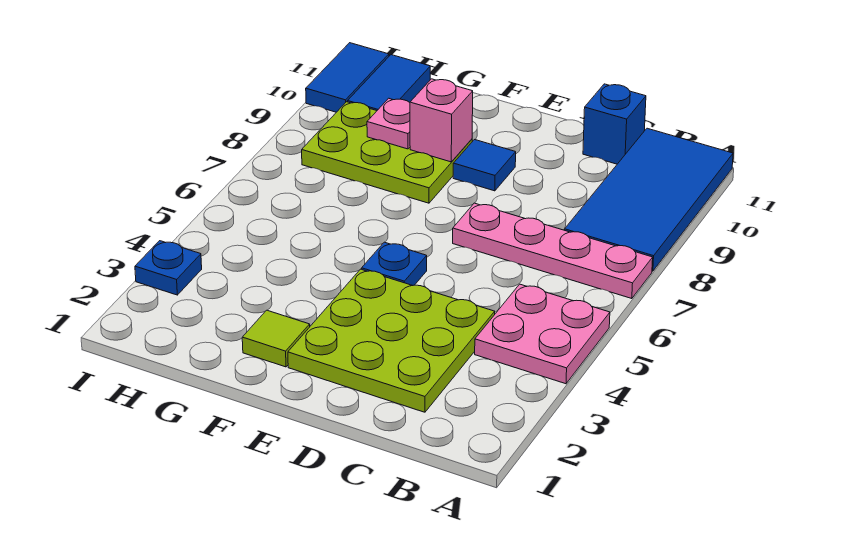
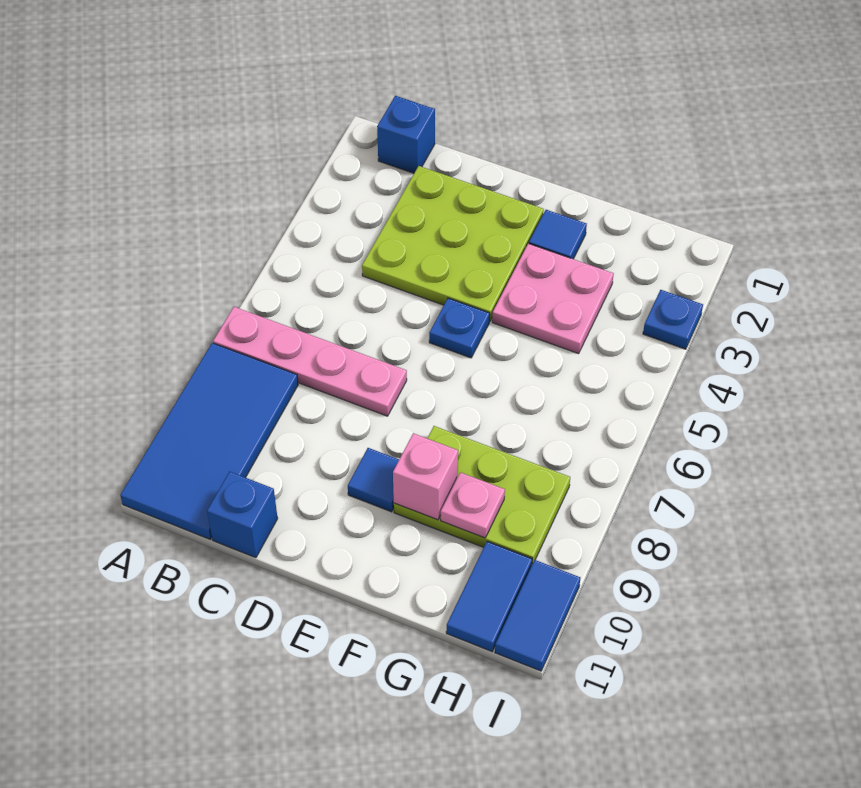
pink plate A4:B5 level 1 -> pink plate F3:G4 level 1
none -> blue brick B1 level 1
lime tile F2 level 1 -> blue tile F2 level 1

